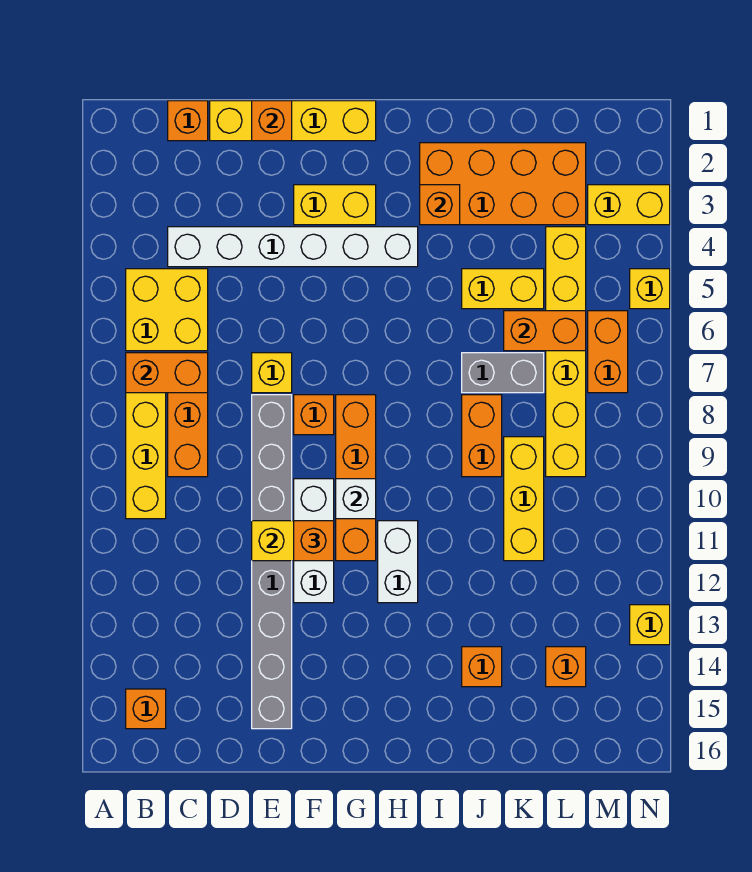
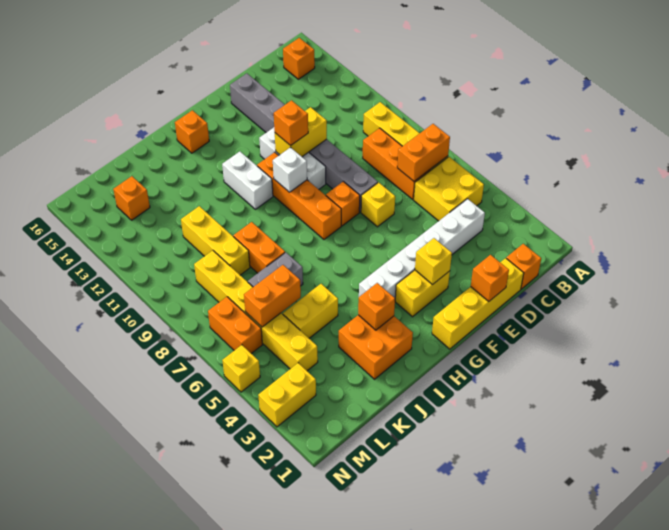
orange brick I2:L3 level 1 -> orange brick I2:J3 level 1
orange brick J14 level 1 -> orange brick H15 level 1
yellow brick N13 level 1 -> yellow brick F3 level 2

